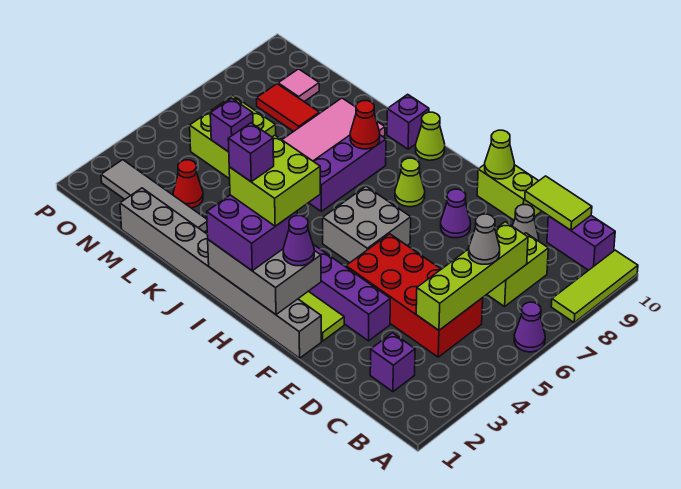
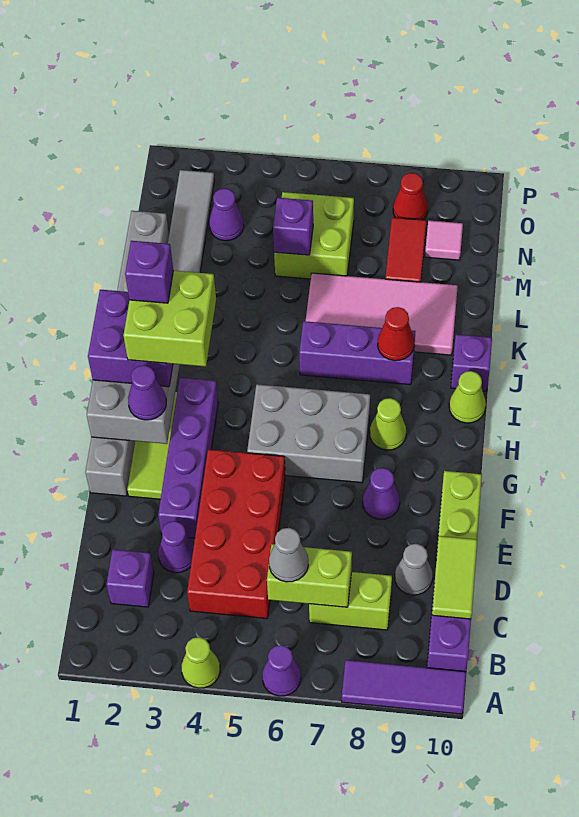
lime tile A8:A10 level 1 -> purple tile A8:A10 level 1
lime brick C4:C7 level 2 -> lime brick C6:C7 level 2
none -> purple cone D3 level 1
lime cone F10 level 2 -> lime cone A4 level 1
grey brick G5:H6 level 1 -> grey brick G5:H7 level 1
red cone M3 level 1 -> red cone O8 level 1
none -> purple cone N3 level 1

